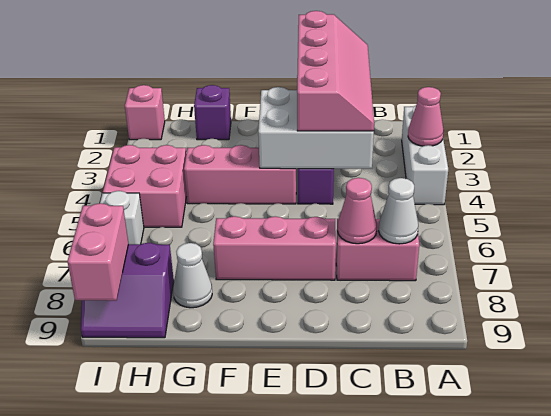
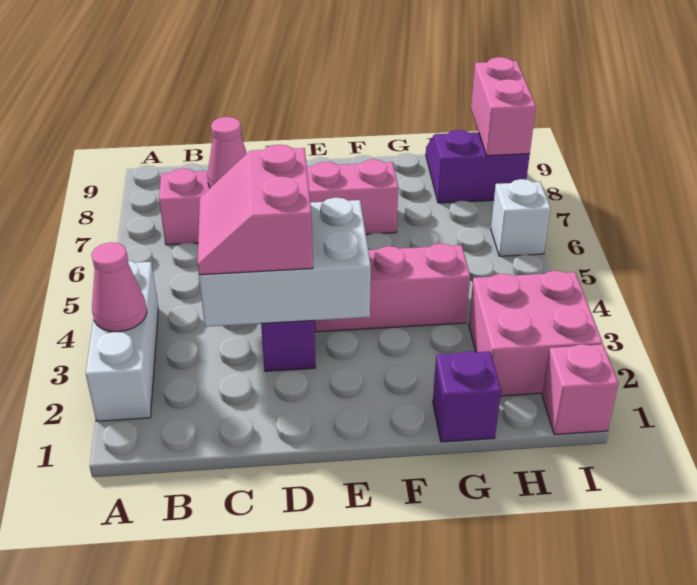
white cone B7 level 2 -> none
pink slope C1:D4 level 3 top D -> pink slope C3:D4 level 3 top D
white cone G8 level 1 -> none
pink brick H4:I5 level 1 -> pink brick H2:I3 level 1

